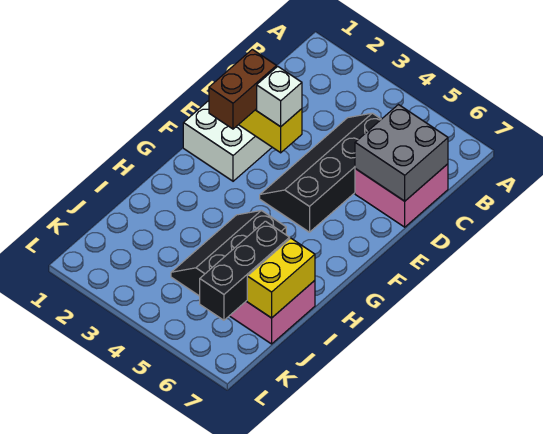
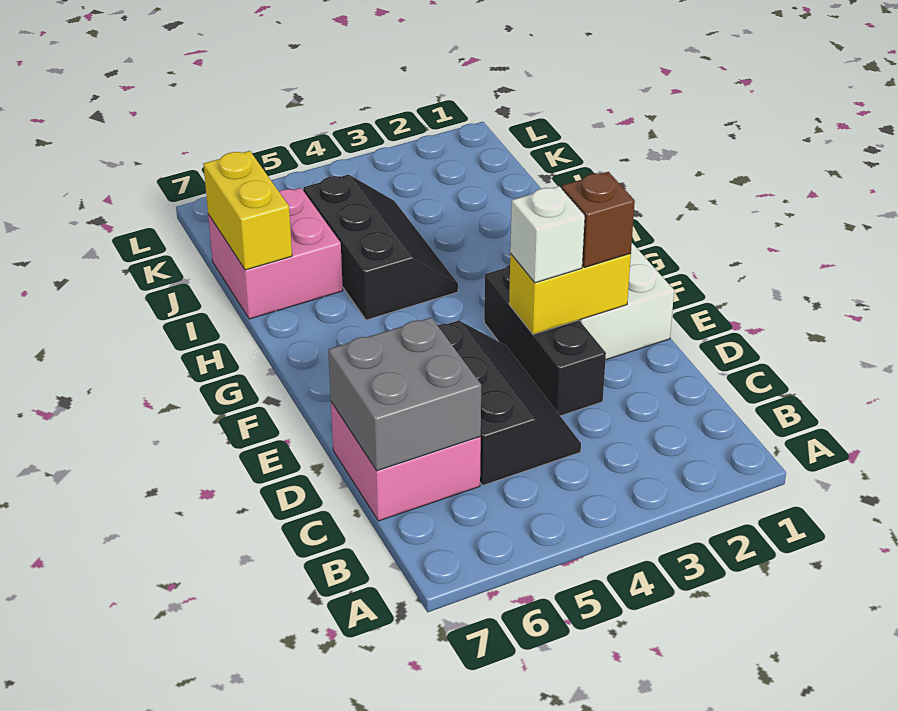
black slope C4:F5 level 1 top 5 -> black slope C4:E5 level 1 top 5
brown brick E2:F2 level 3 -> brown brick E2 level 3
black brick I6:K6 level 2 -> black brick D3:F3 level 1

